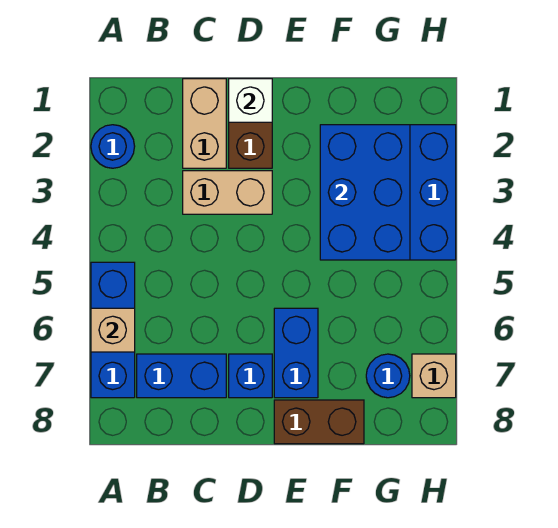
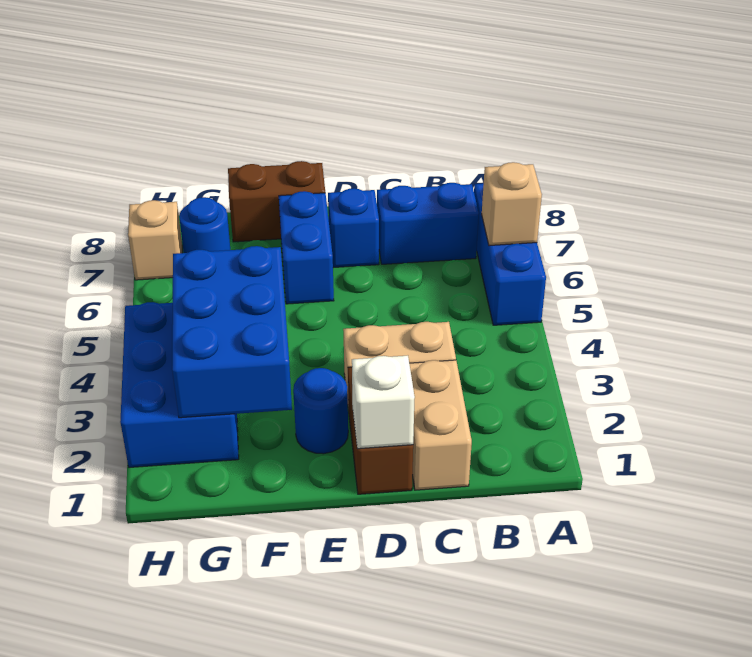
blue round brick A2 level 1 -> blue round brick E2 level 1

